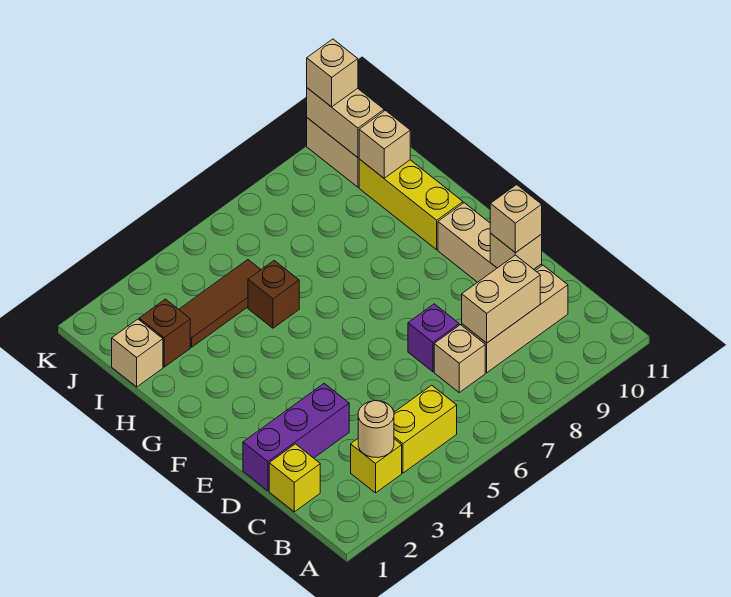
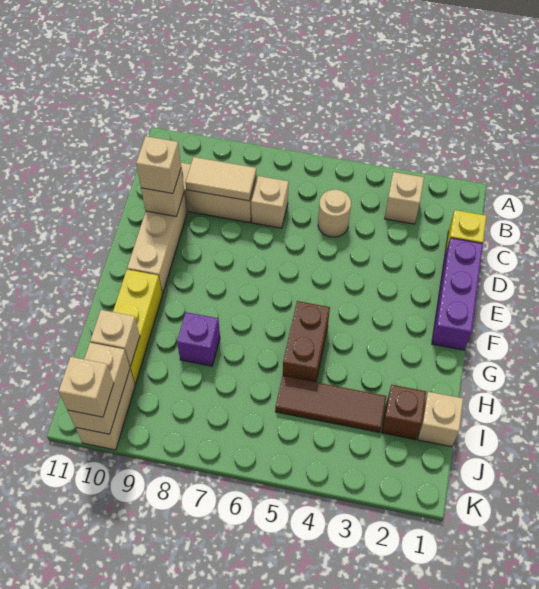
yellow brick B3 level 1 -> tan brick B3 level 1
tan round brick B3 level 2 -> tan round brick C5 level 1
yellow brick B4:B5 level 1 -> none
tan brick C8:C9 level 2 -> tan tile C8:C9 level 2
purple brick D1:D3 level 1 -> purple brick D1:F1 level 1
purple brick D7 level 1 -> purple brick H8 level 1
brown brick H5 level 1 -> brown brick G5:H5 level 1

